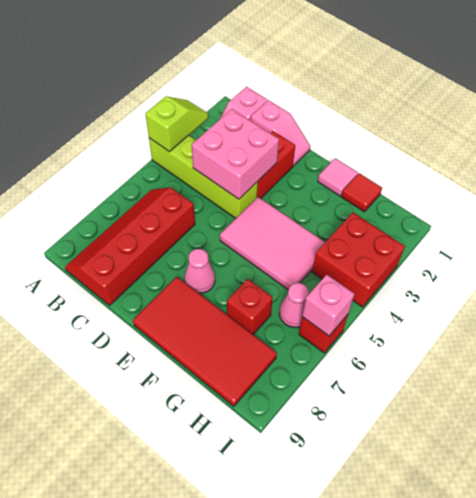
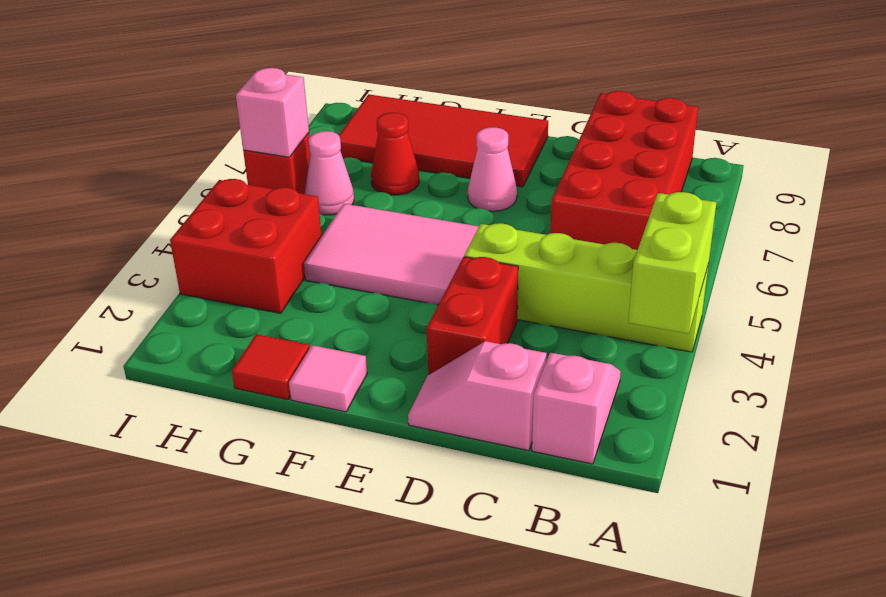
lime slope A3:A4 level 2 top 4 -> lime brick A3:A4 level 2
red slope B6:C9 level 1 top C -> red brick B6:C9 level 1
pink brick C3:D4 level 2 -> none
red brick G7 level 1 -> red cone G7 level 1

